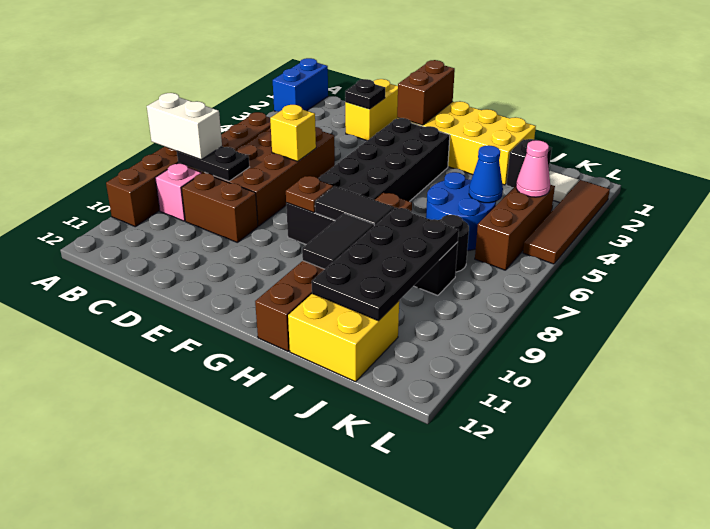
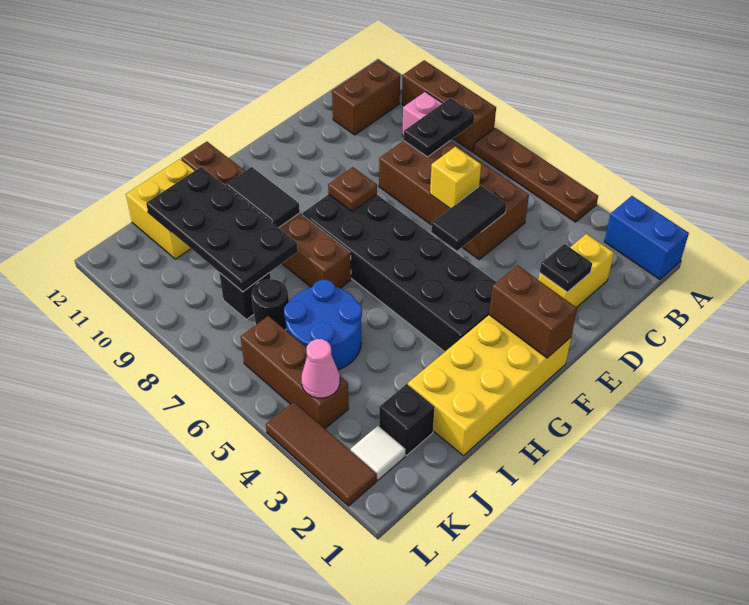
white brick A8:B8 level 3 -> none
brown brick C9:D9 level 1 -> brown brick B11:C11 level 1
yellow brick D1:D2 level 1 -> yellow brick C2:D2 level 1
black tile G8:H8 level 2 -> black tile D5:E5 level 2
blue cone J5 level 2 -> none
brown tile L2:L5 level 1 -> brown tile L2:L4 level 1

